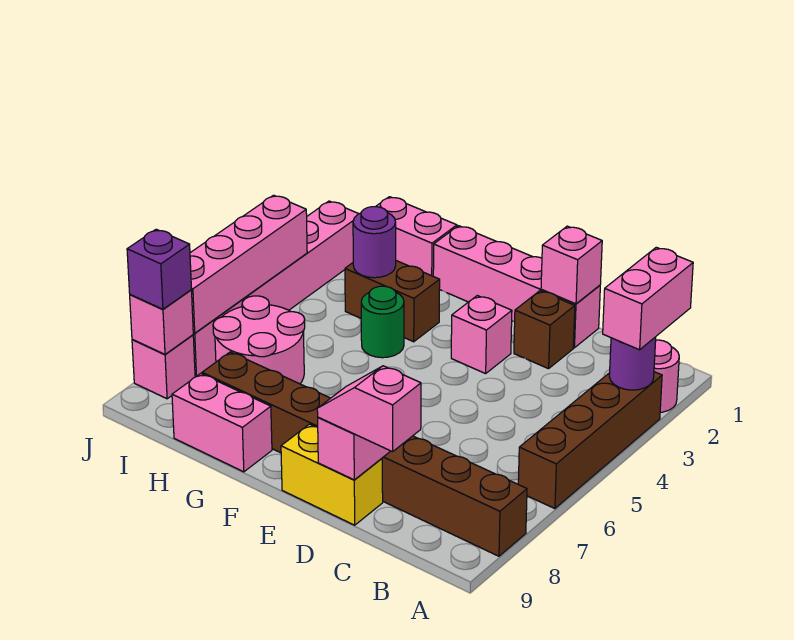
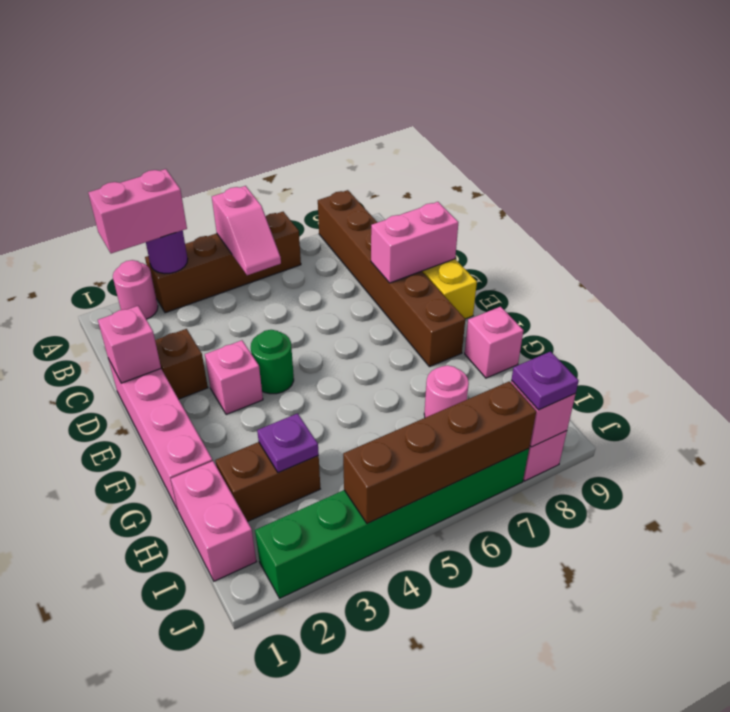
brown brick A8:H8 level 1 -> brown brick A8:F8 level 1
pink slope C9:D9 level 3 top C -> pink slope A5:B5 level 2 top A
brown brick G3:H3 level 1 -> brown brick H2:H3 level 1
green round brick G4 level 1 -> green round brick E4 level 1
pink brick G9:H9 level 1 -> pink brick G9 level 1
purple round brick H3 level 2 -> purple plate H3 level 2
pink round brick H6:I7 level 1 -> pink round brick H7 level 1
pink brick J2:J7 level 1 -> green brick J2:J7 level 1
pink brick J4:J7 level 2 -> brown brick J4:J7 level 2
purple brick J8 level 3 -> purple plate J8 level 3

